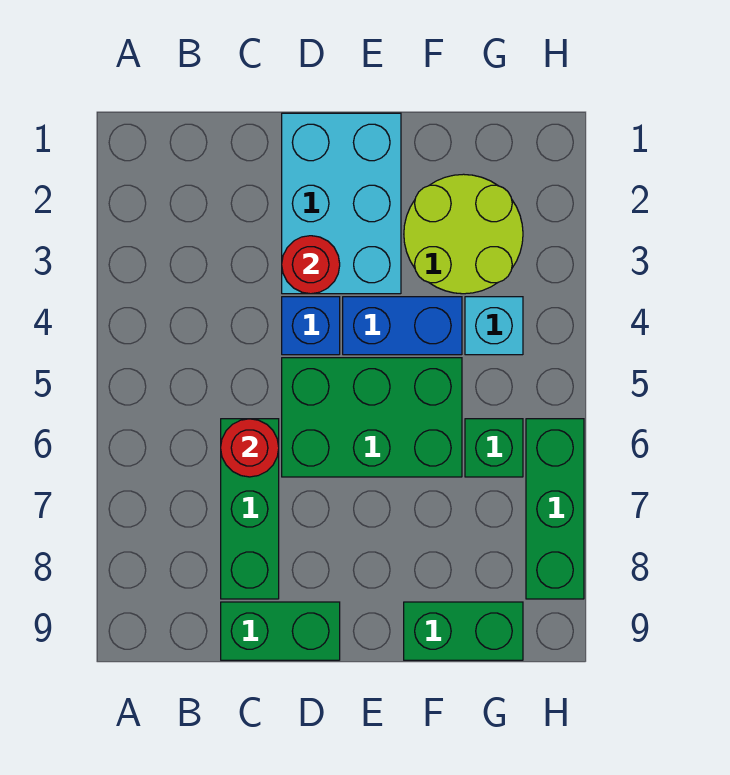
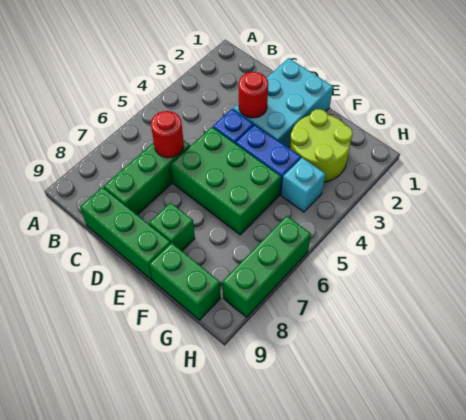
green brick C9:D9 level 1 -> green brick C9:E9 level 1
green brick G6 level 1 -> green brick E8 level 1

